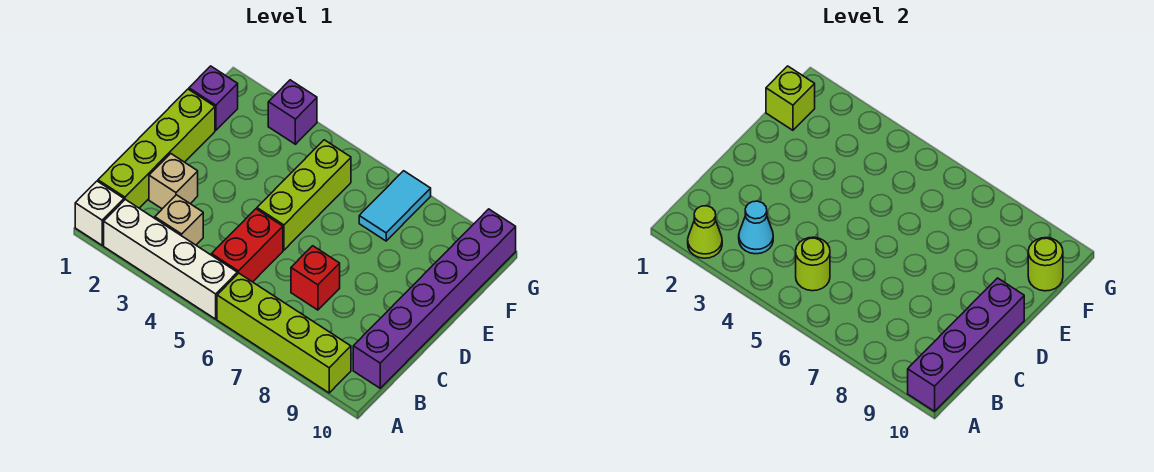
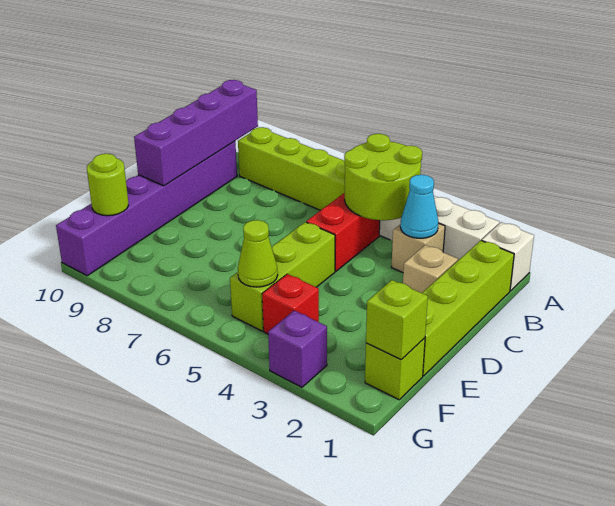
lime cone A2 level 2 -> lime cone F5 level 2
lime round brick B5 level 2 -> lime round brick A4:B5 level 2
red brick C7 level 1 -> red brick F4 level 1
purple brick F1 level 1 -> lime brick F1 level 1
cyan tile F7:G7 level 1 -> none

